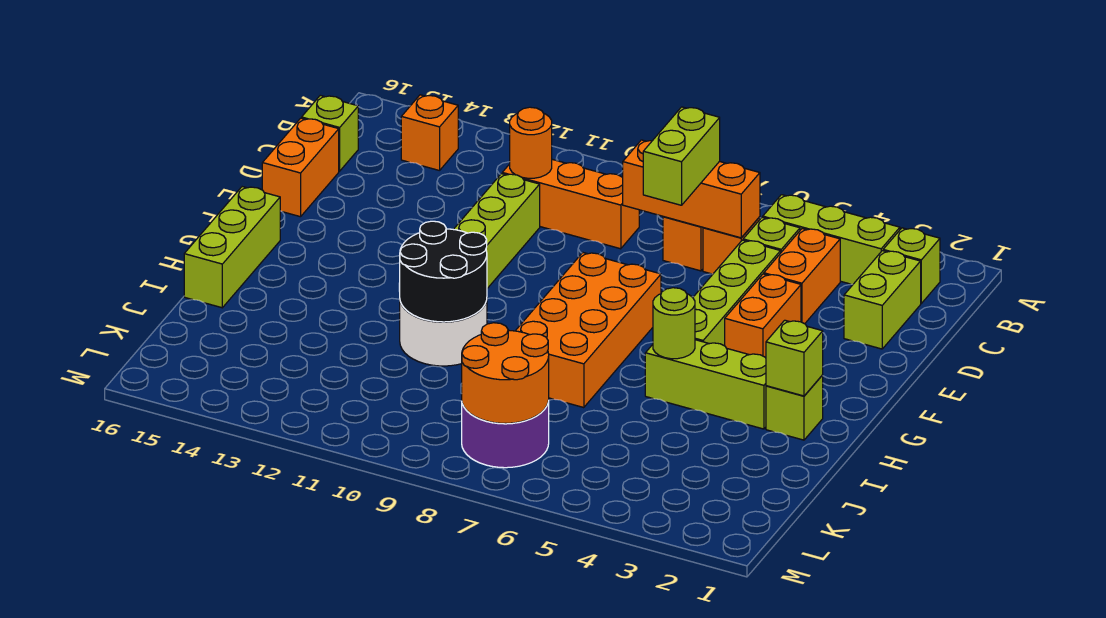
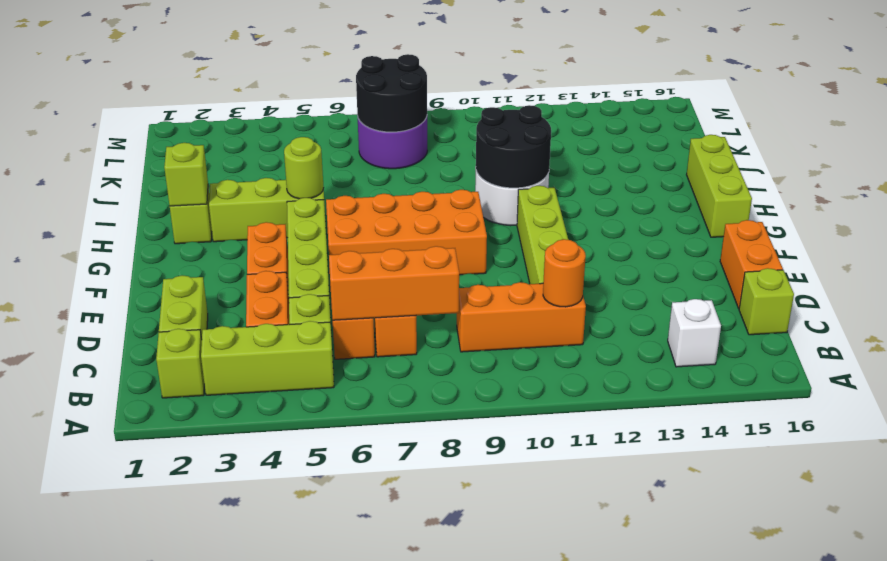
orange brick B14 level 1 -> white brick B14 level 1
lime brick C7:D7 level 3 -> none
orange brick F7:I8 level 1 -> orange brick F6:G9 level 1
orange round brick K7:L8 level 2 -> black round brick K7:L8 level 2

